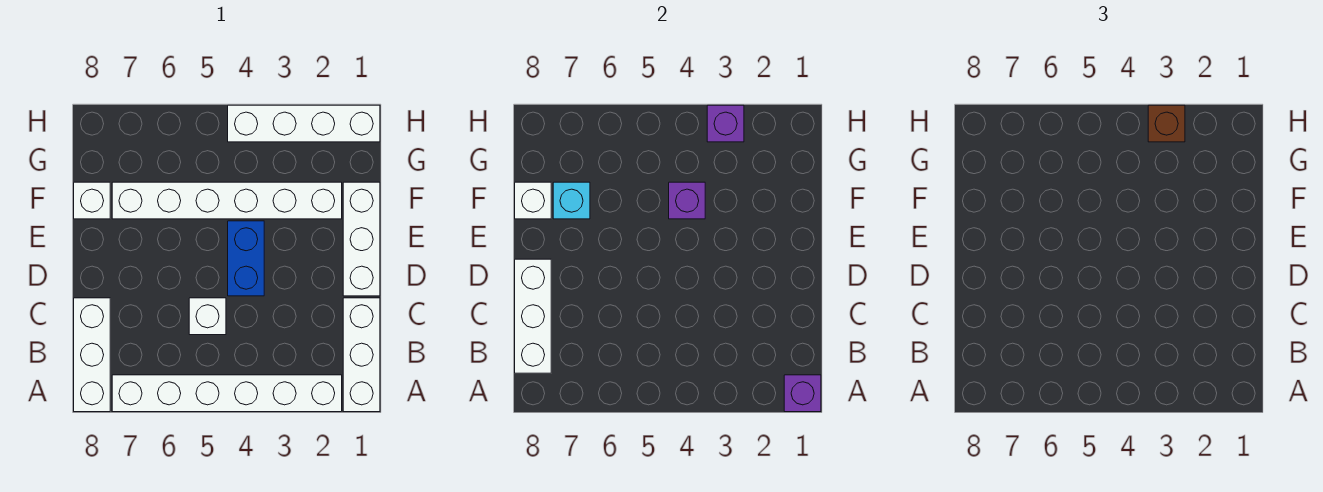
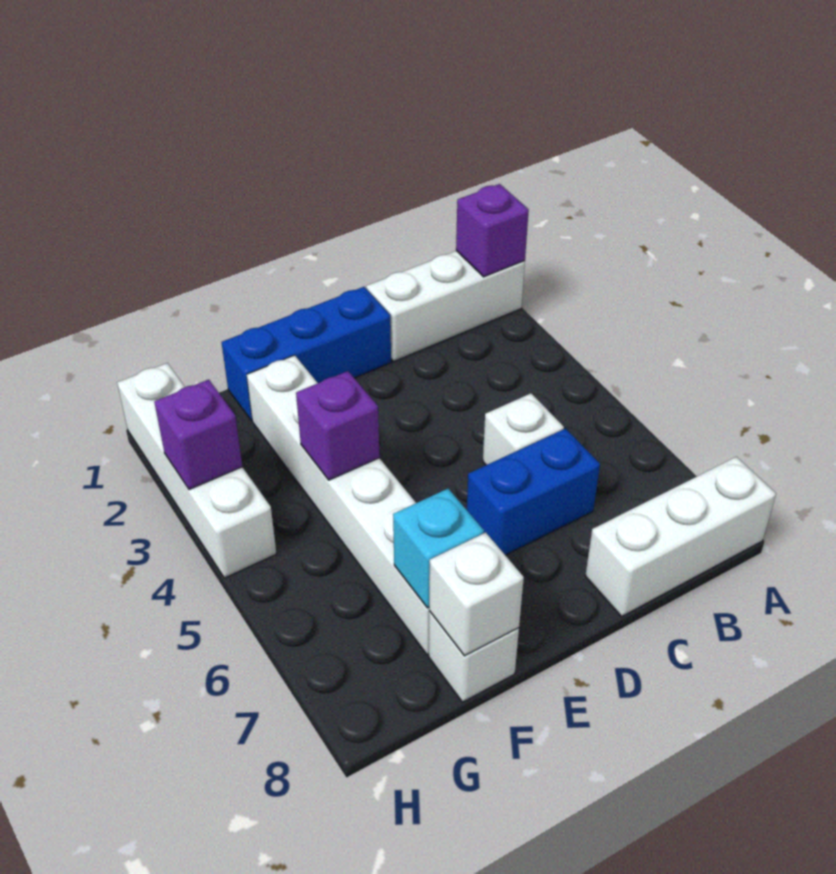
white brick A2:A7 level 1 -> none
white brick B8:D8 level 2 -> none
white brick D1:F1 level 1 -> blue brick D1:F1 level 1
blue brick D4:E4 level 1 -> blue brick C6:D6 level 1
brown brick H3 level 3 -> none

